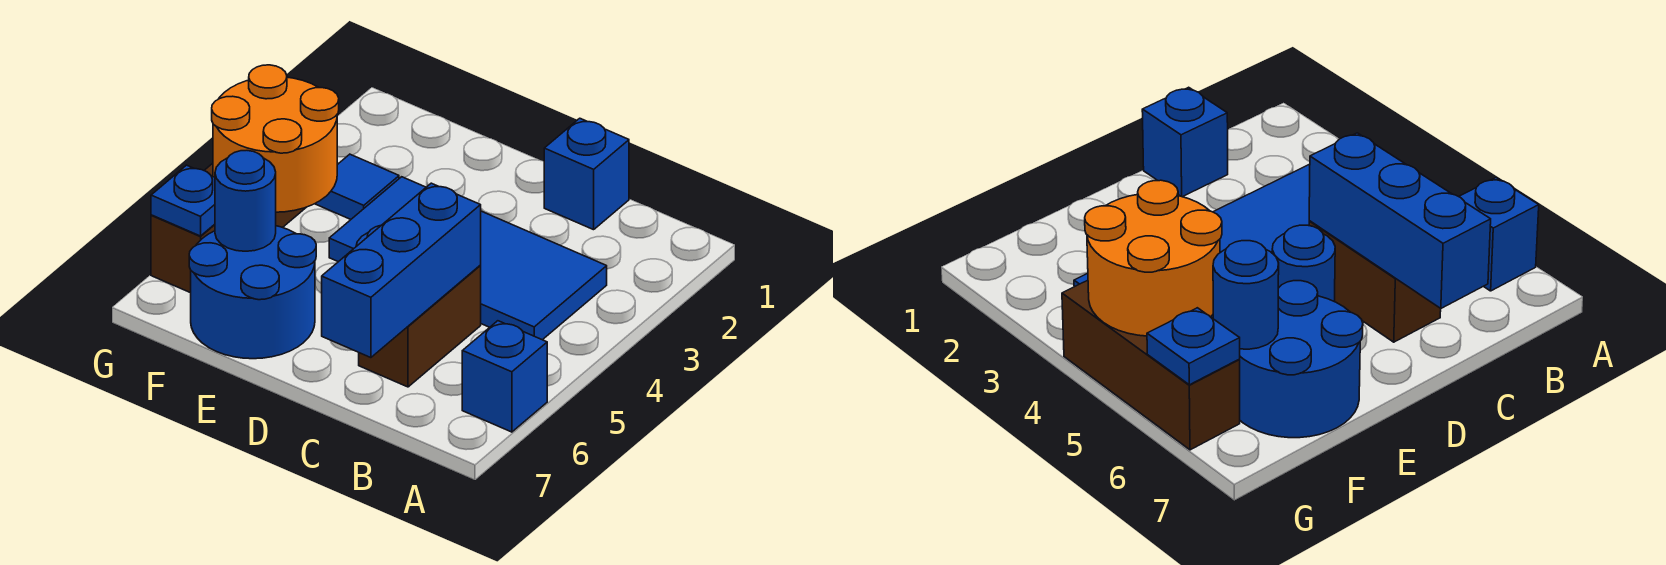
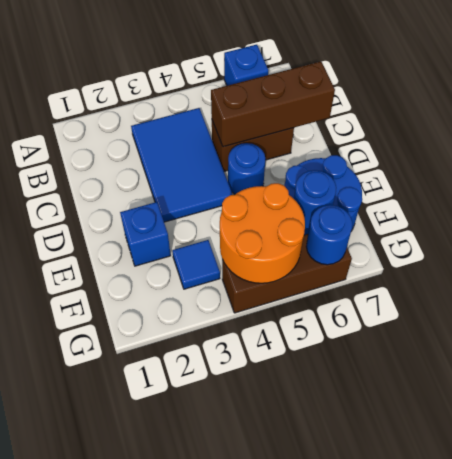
blue tile B3:E4 level 1 -> blue tile B3:D4 level 1
blue brick C1 level 1 -> blue brick E2 level 1
blue brick C5:C7 level 2 -> brown brick C5:C7 level 2
blue plate G6 level 2 -> blue round brick G6 level 2

